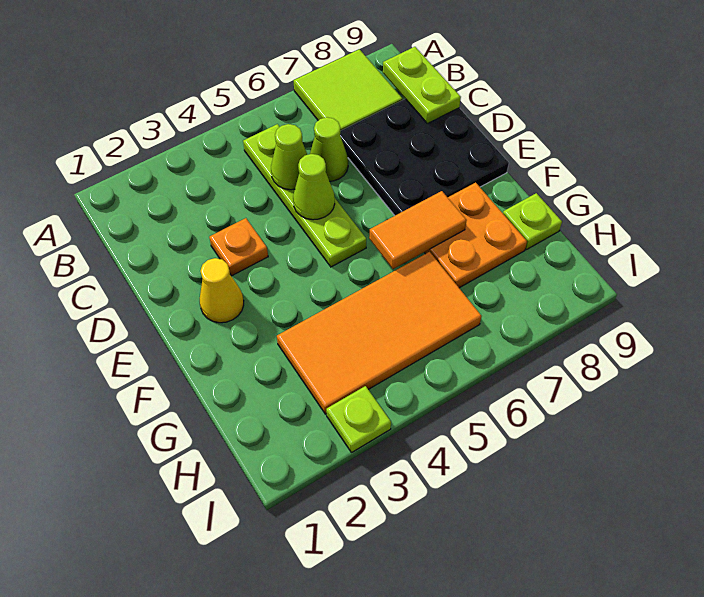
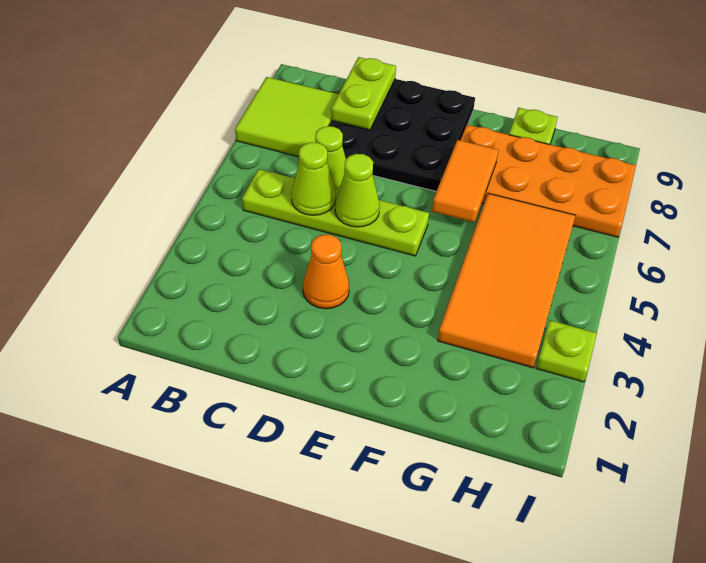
lime plate B9:C9 level 2 -> lime plate C8:C9 level 2
orange plate D3 level 1 -> orange cone D3 level 1
yellow cone E2 level 1 -> none
orange plate F7:G8 level 1 -> orange plate F7:I8 level 1

